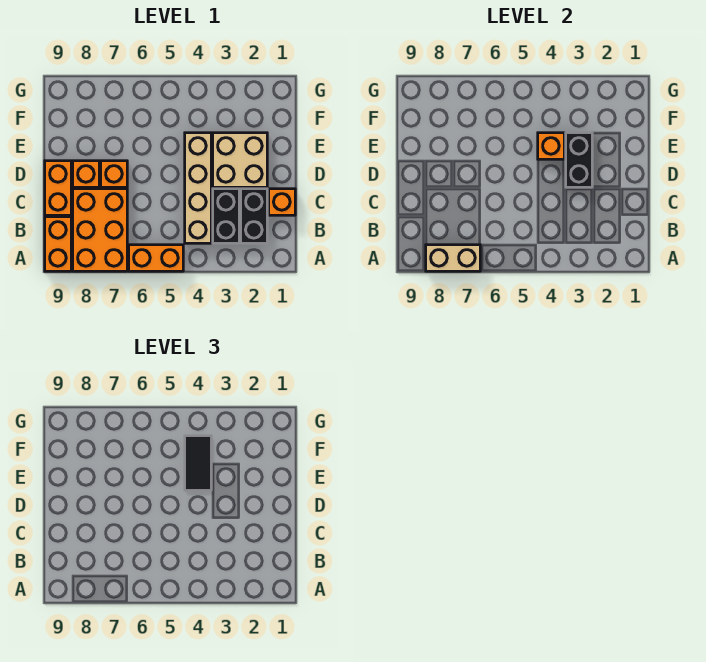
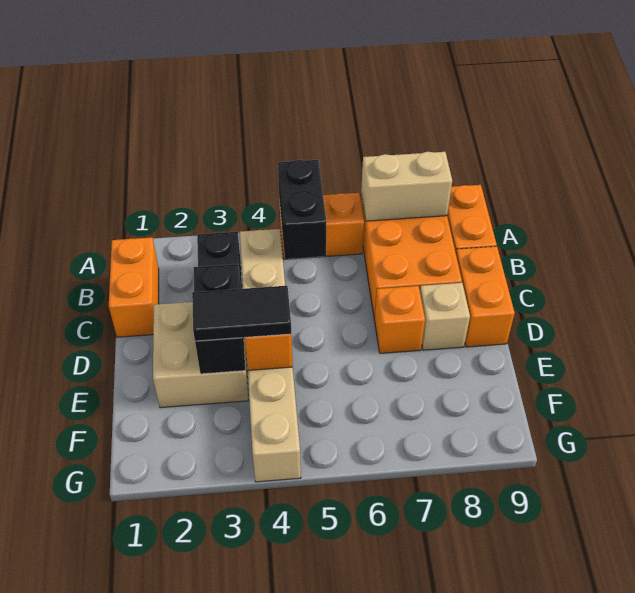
black brick B2:C2 level 1 -> black brick A5:B5 level 2
tan brick B4:E4 level 1 -> tan brick B4:G4 level 1
orange brick C1 level 1 -> orange brick B1:C1 level 1
orange brick D8 level 1 -> tan brick D8 level 1
black tile E4:F4 level 3 -> black tile E3:E4 level 3

